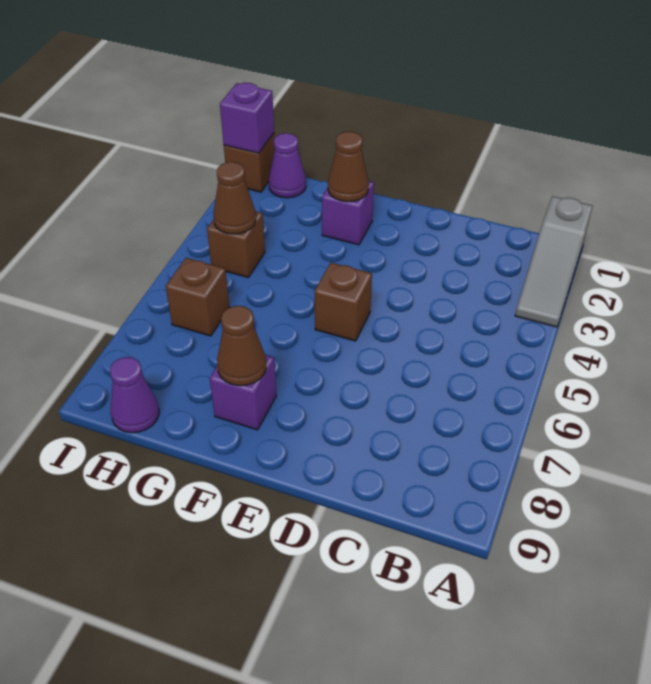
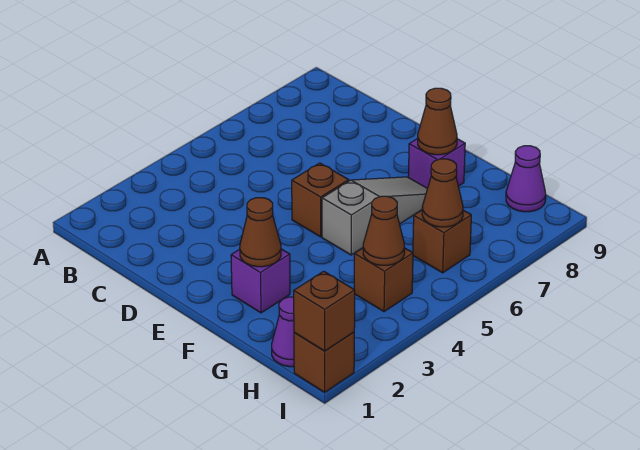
grey slope A1:A3 level 1 top 1 -> grey slope F5:F7 level 1 top 5
none -> brown cone H6 level 2
purple brick I1 level 2 -> brown brick I1 level 2

